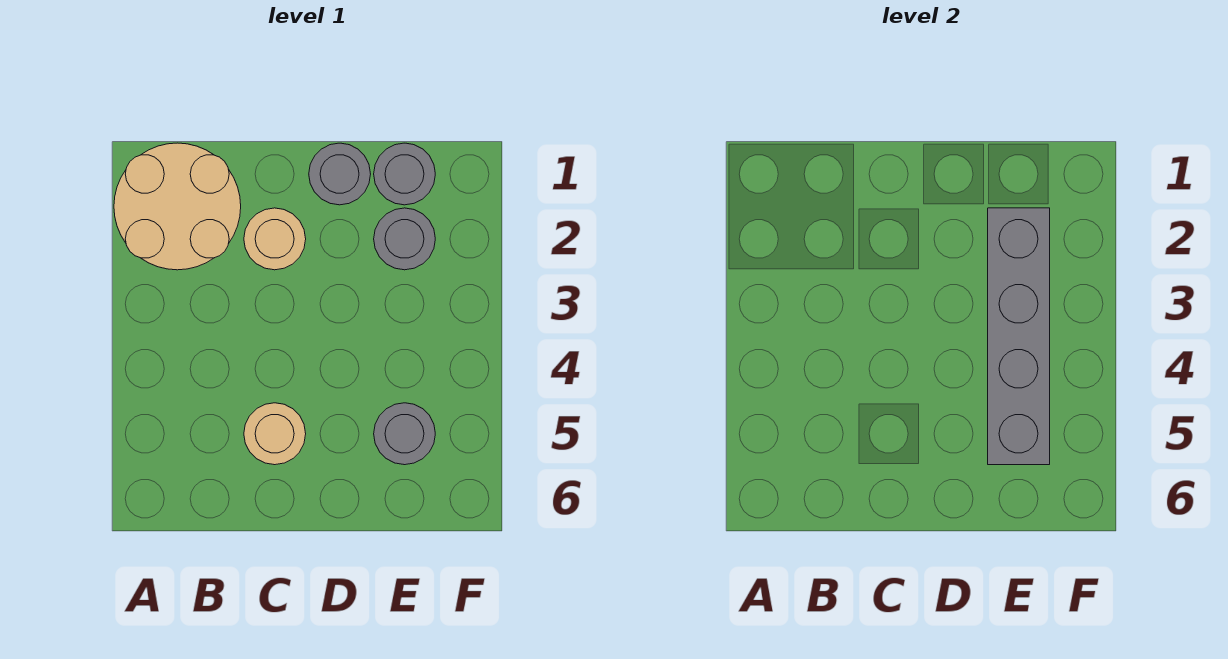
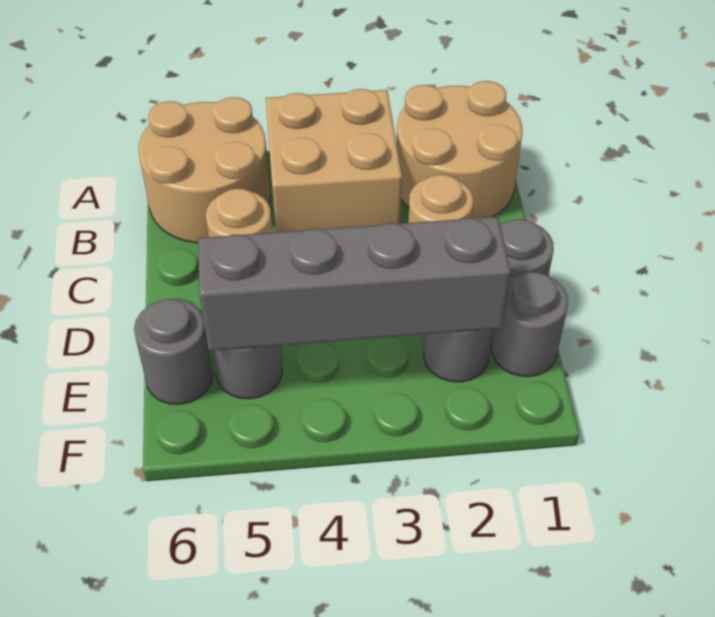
none -> tan brick A3:B4 level 1
none -> tan round brick A5:B6 level 1
none -> grey round brick E6 level 1

